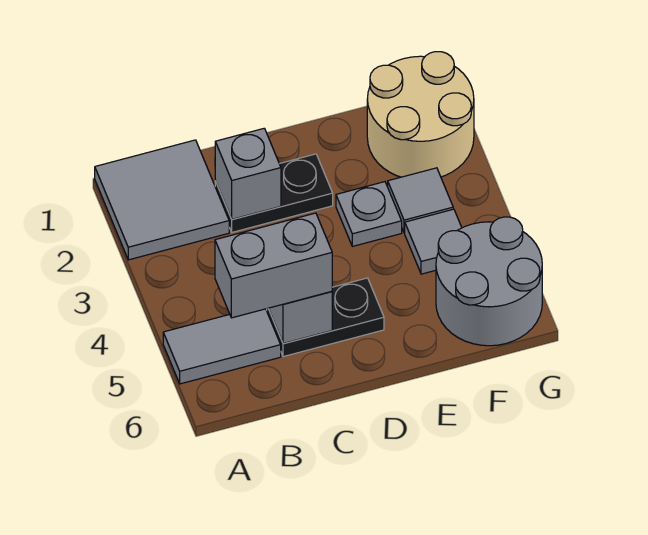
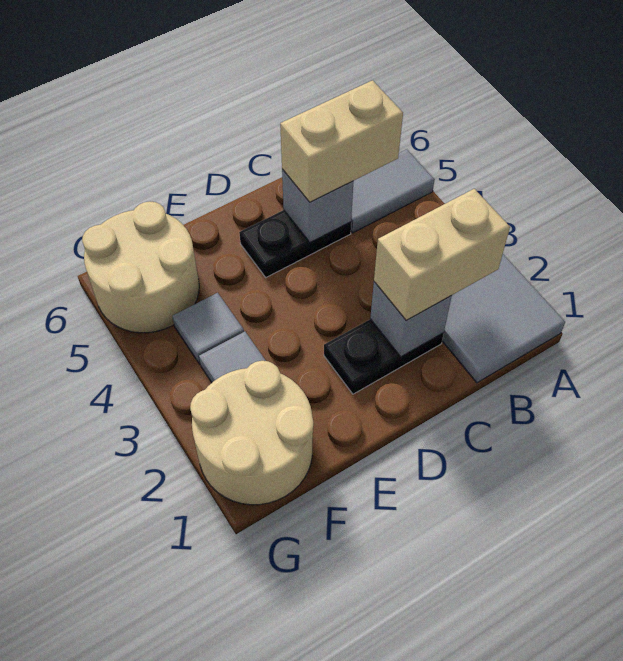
none -> tan brick B2:C2 level 3
grey brick B5:C5 level 3 -> tan brick B5:C5 level 3
grey plate E3 level 1 -> none
grey round brick F5:G6 level 1 -> tan round brick F5:G6 level 1

